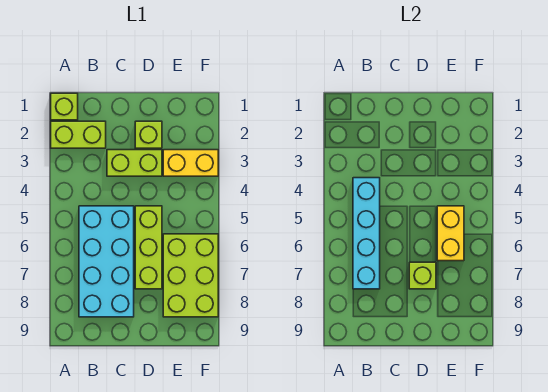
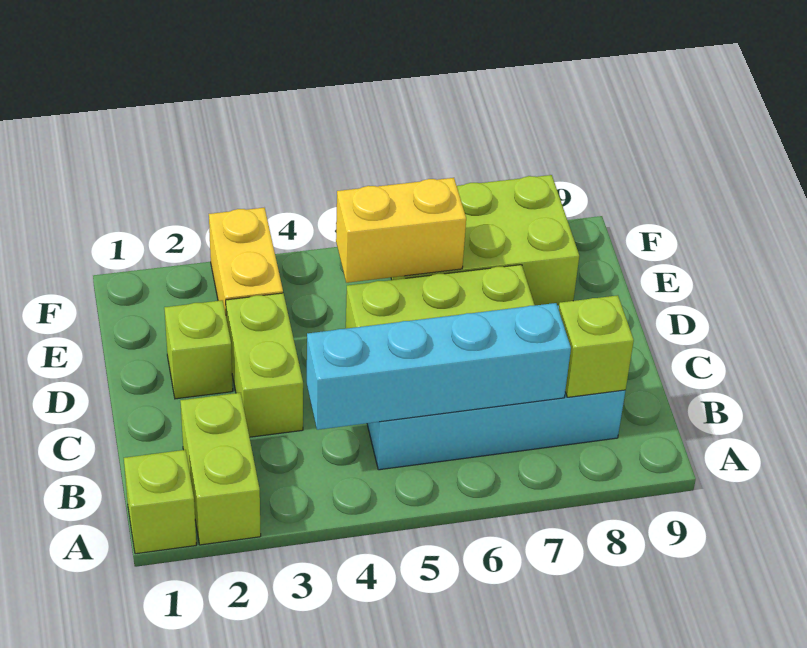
lime brick D7 level 2 -> lime brick B8 level 2

